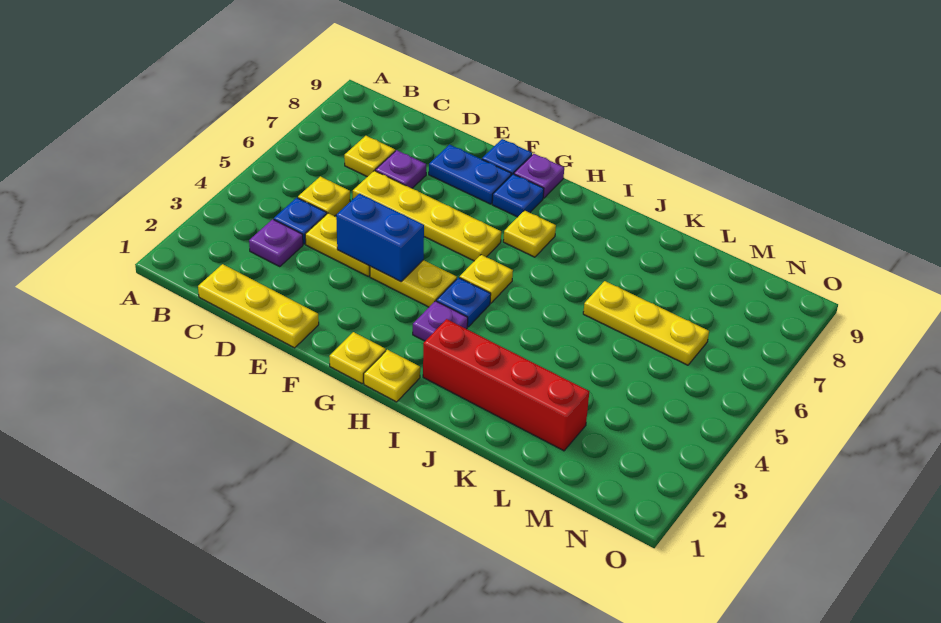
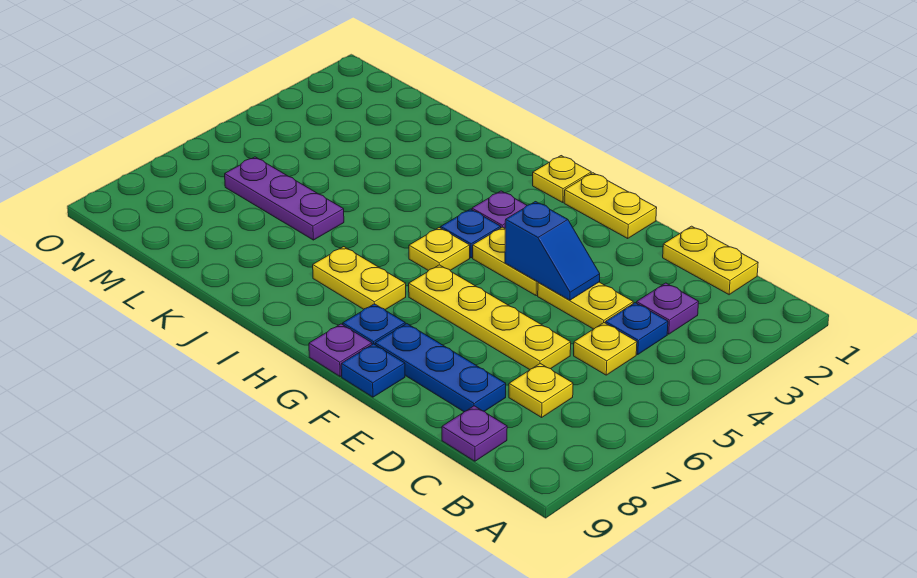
yellow plate C1:E1 level 1 -> yellow plate C1:D1 level 1
purple plate D7 level 1 -> purple plate C9 level 1
blue brick E4:F4 level 2 -> blue slope E4:F4 level 2 top F
blue plate E8:F8 level 1 -> blue plate D8:F8 level 1
yellow plate G1 level 1 -> yellow plate F1:G1 level 1
yellow plate H7 level 1 -> yellow plate H7:I7 level 1
red brick I2:L2 level 1 -> none
yellow plate K6:M6 level 1 -> purple plate K6:M6 level 1

